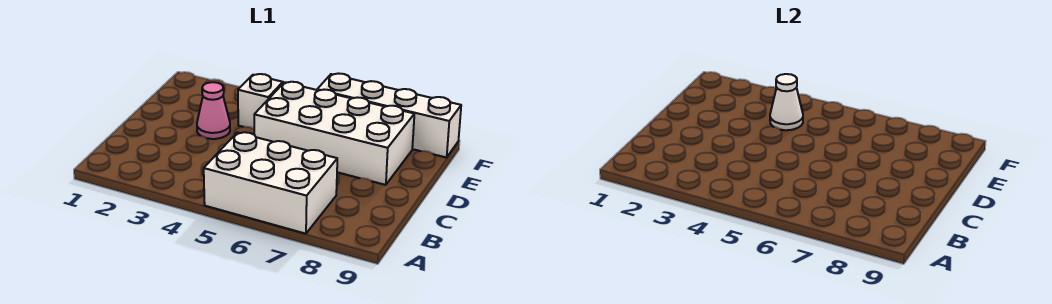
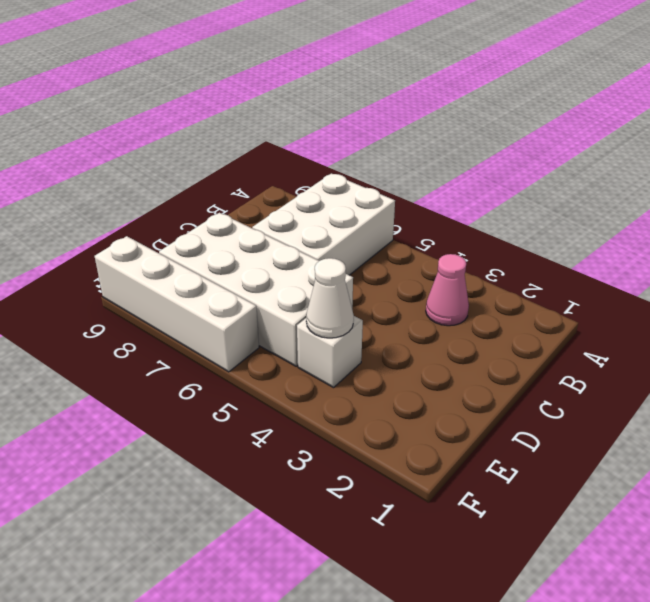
white brick A5:B7 level 1 -> white brick A6:C7 level 1
pink cone D3 level 1 -> pink cone B3 level 1

